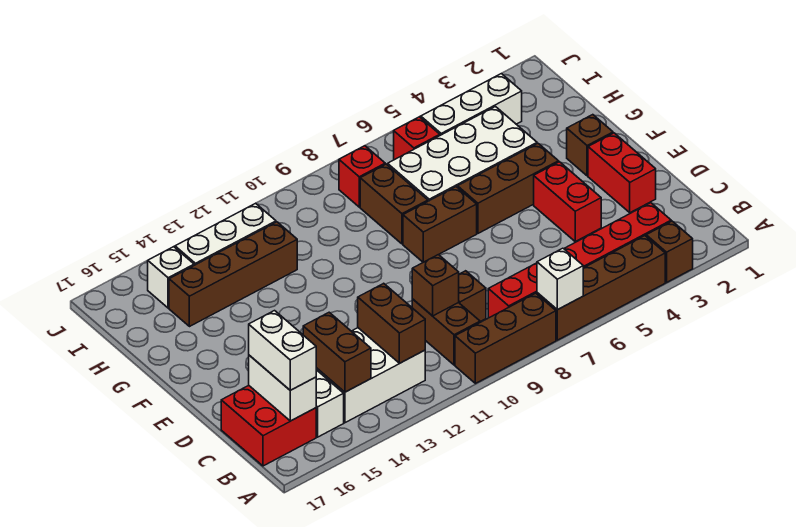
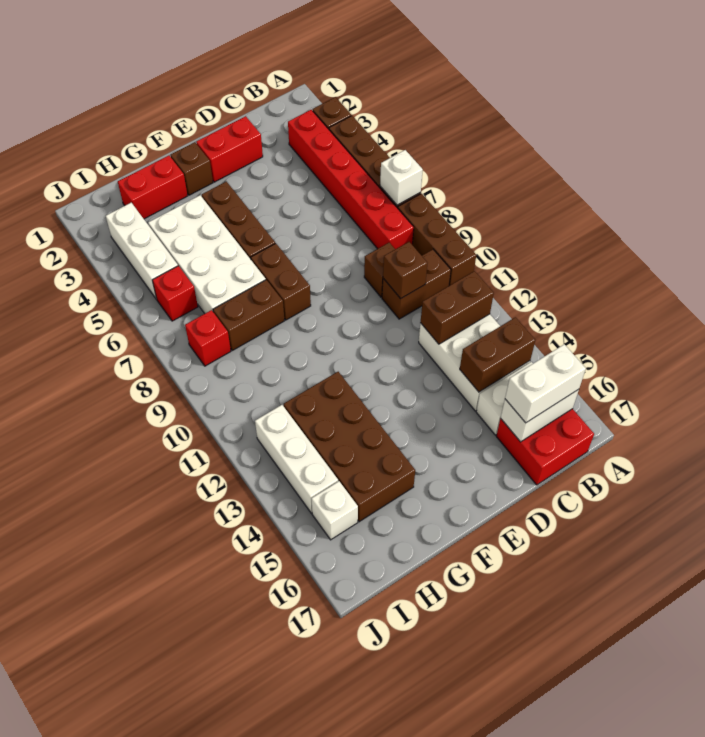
red brick D4:E4 level 1 -> red brick G2:H2 level 1
brown brick H12:H15 level 1 -> brown brick G12:H15 level 1

